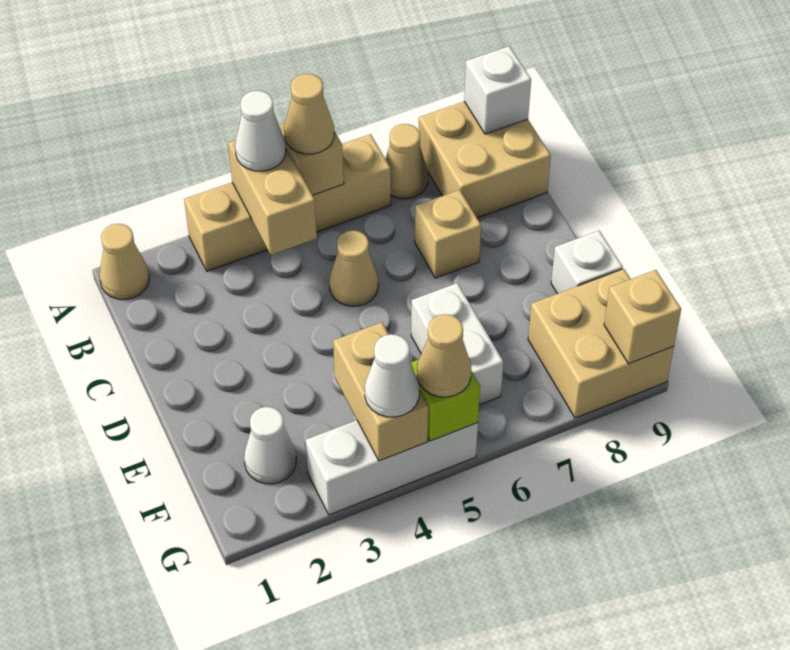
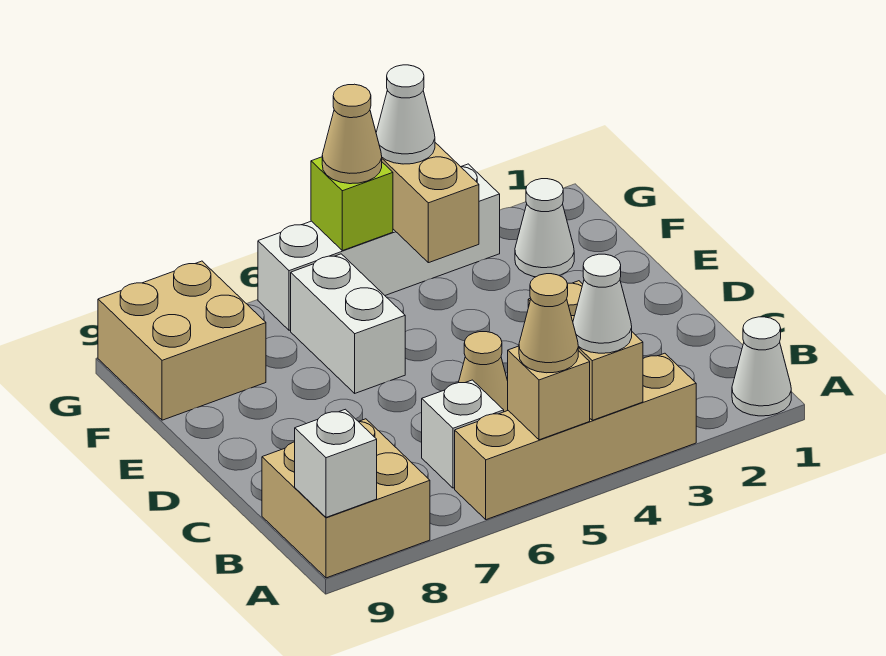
tan cone A1 level 1 -> white cone A1 level 1
tan cone A7 level 1 -> none
tan brick C7 level 1 -> none
white brick E9 level 1 -> white brick B6 level 1
white brick G3:G5 level 1 -> white brick G3:G6 level 1
tan brick G9 level 2 -> none

